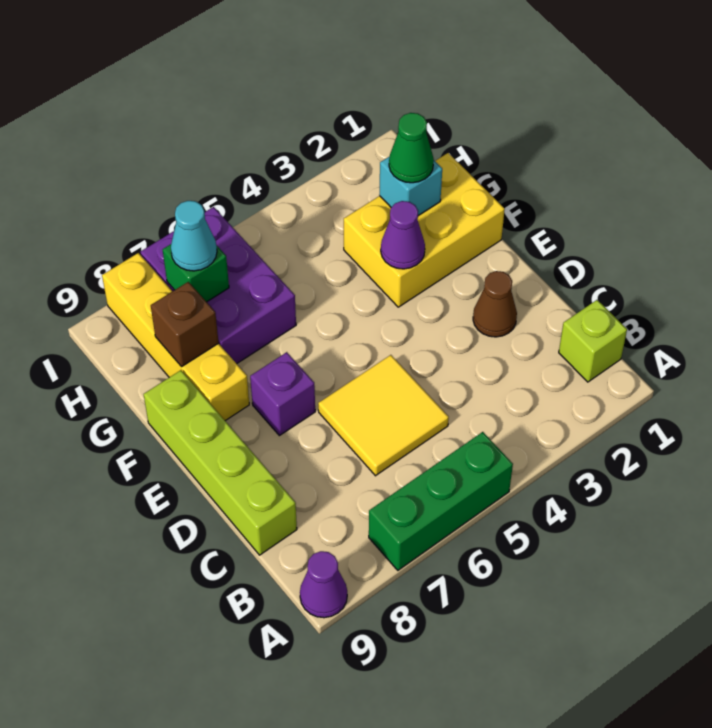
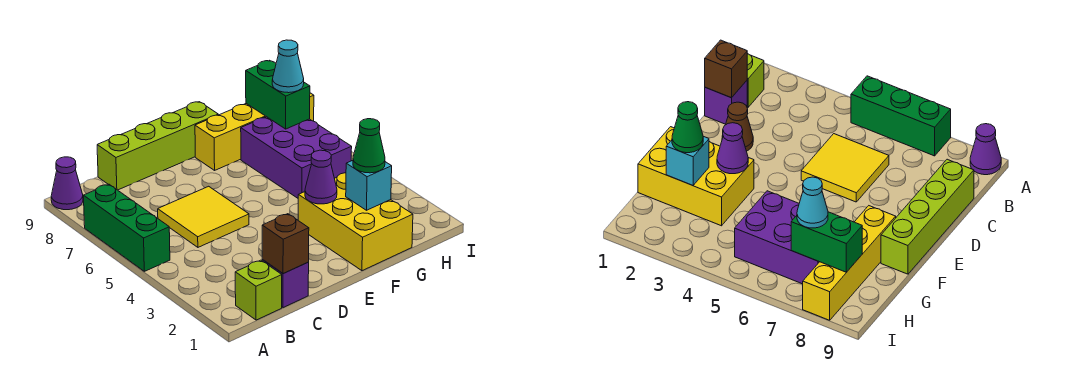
purple brick E7 level 1 -> purple brick C1 level 1
purple brick G6:I7 level 1 -> purple brick G5:H7 level 1
brown brick G8 level 2 -> brown brick C1 level 2
green brick H7 level 2 -> green brick H7:H8 level 2

